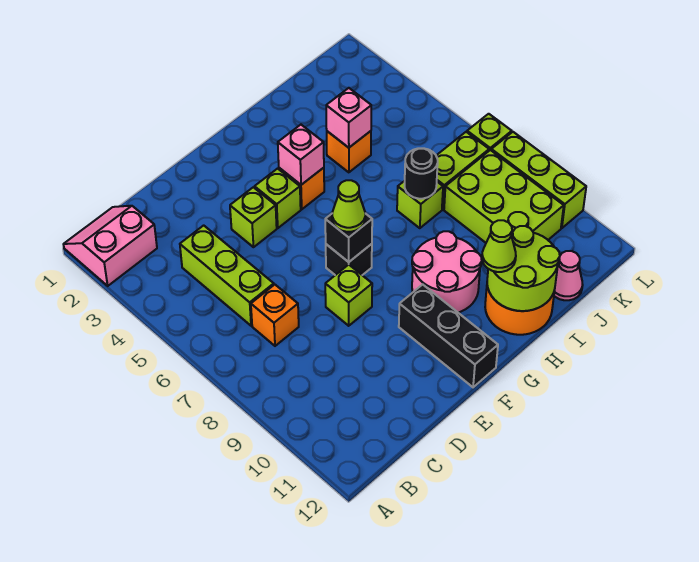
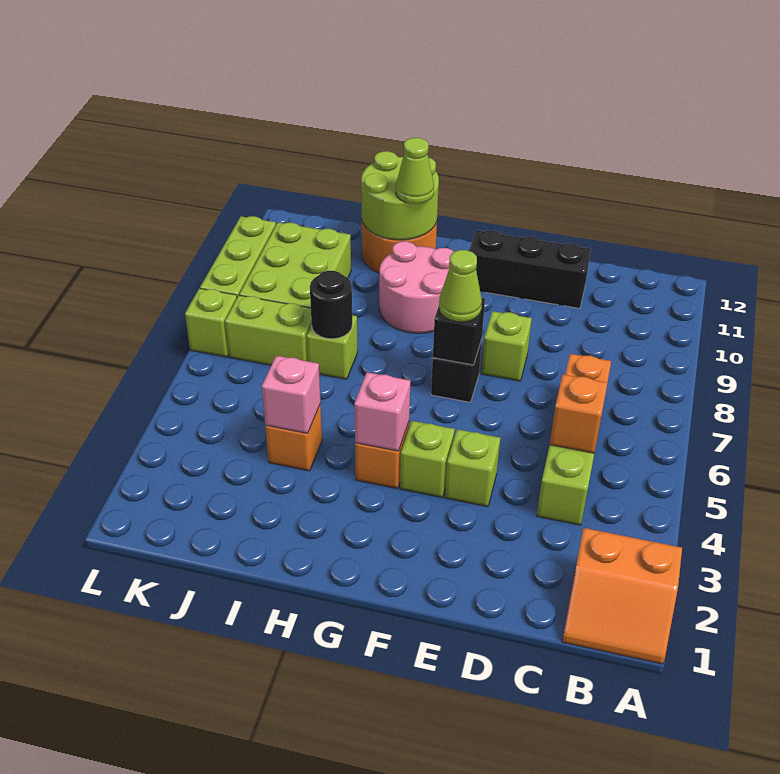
pink slope A1:B2 level 1 top 2 -> orange slope A1:B2 level 1 top 2
none -> orange brick C5 level 2
black brick F10:F12 level 1 -> black brick D11:F11 level 1
pink cone J12 level 1 -> none

